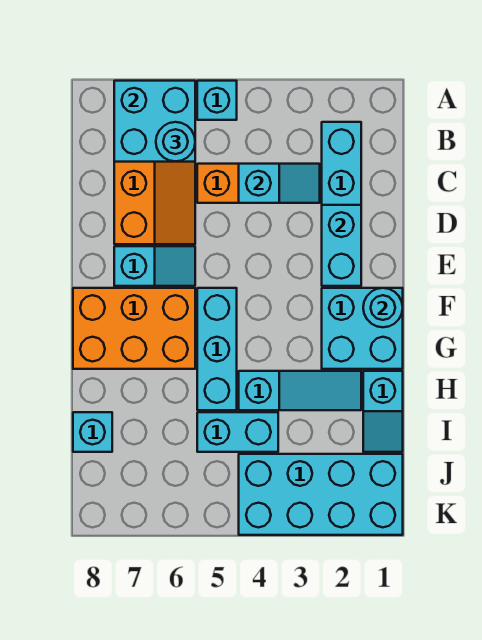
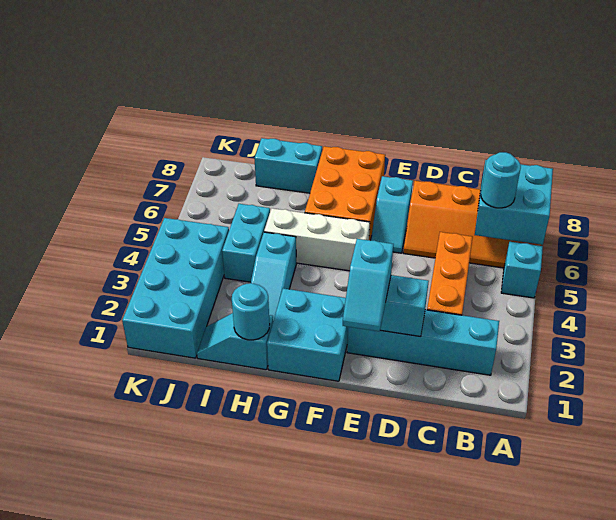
cyan slope C3:C4 level 2 top 4 -> cyan slope E1:E2 level 3 top 2
cyan round brick F1 level 2 -> cyan round brick H1 level 2
cyan brick F5:H5 level 1 -> white brick F5:H5 level 1
cyan brick I8 level 1 -> cyan brick H8:I8 level 1

